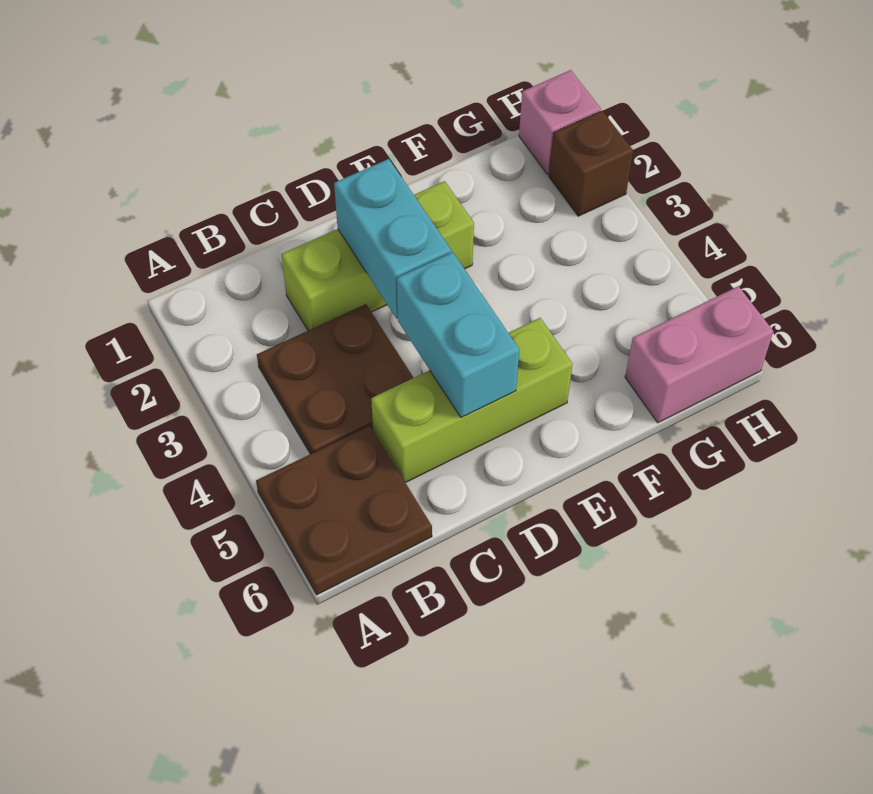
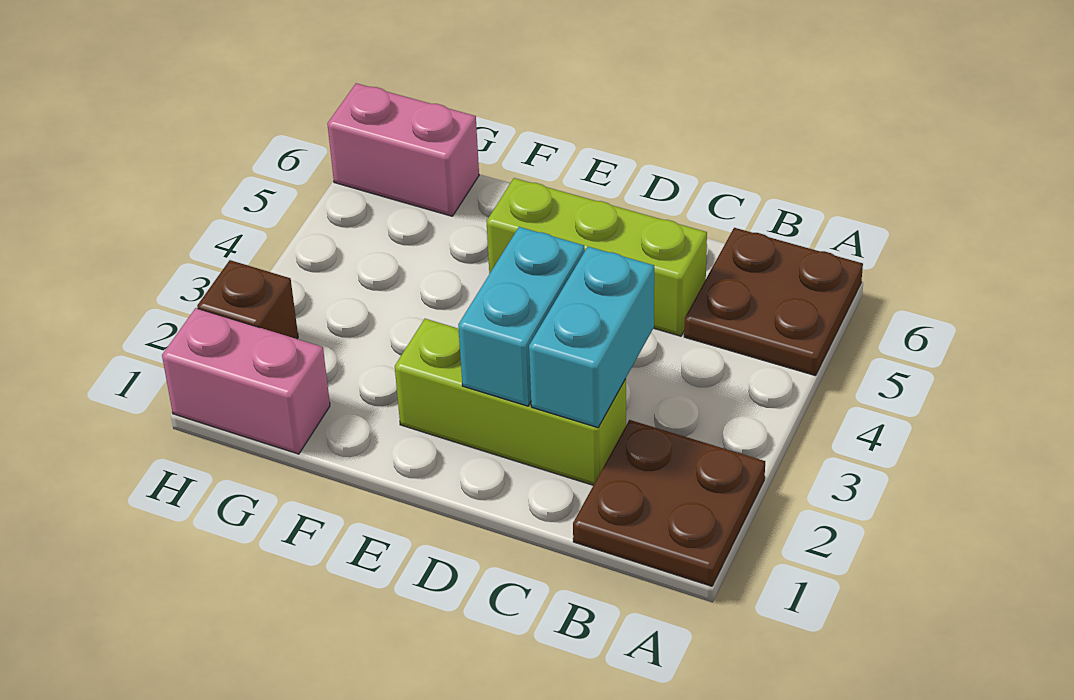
brown plate B3:C4 level 1 -> brown plate A1:B2 level 1
cyan brick D4:D5 level 2 -> cyan brick C2:C3 level 2
pink brick H1 level 1 -> pink brick G1:H1 level 1

